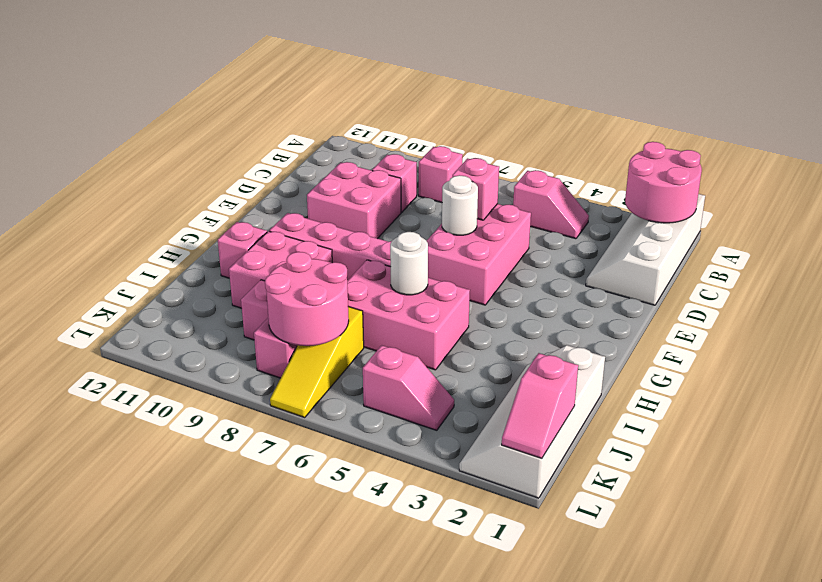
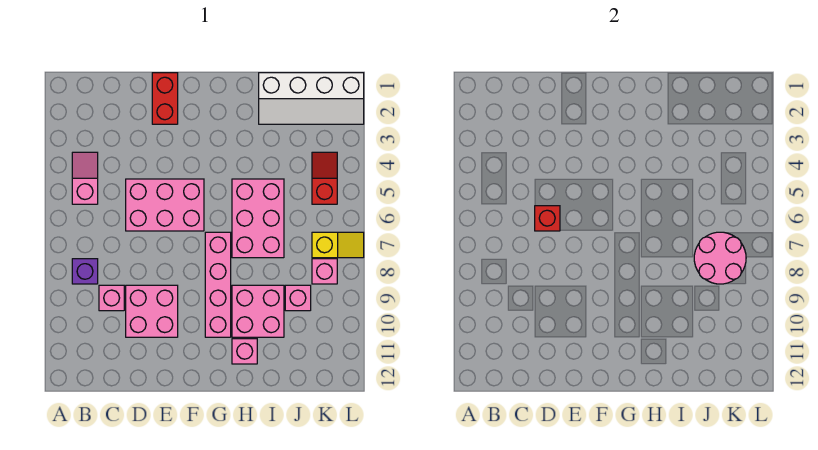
white slope A1:D2 level 1 top 1 -> none
pink round brick A1:B2 level 2 -> none
pink brick B8 level 1 -> purple brick B8 level 1
pink brick D6 level 2 -> red brick D6 level 2
none -> red brick E1:E2 level 1
white round brick E6 level 2 -> none
white round brick H6 level 2 -> none
yellow slope J7:L7 level 1 top J -> yellow slope K7:L7 level 1 top K
pink slope K1:L1 level 2 top K -> none
pink slope K4:K5 level 1 top 5 -> red slope K4:K5 level 1 top 5

